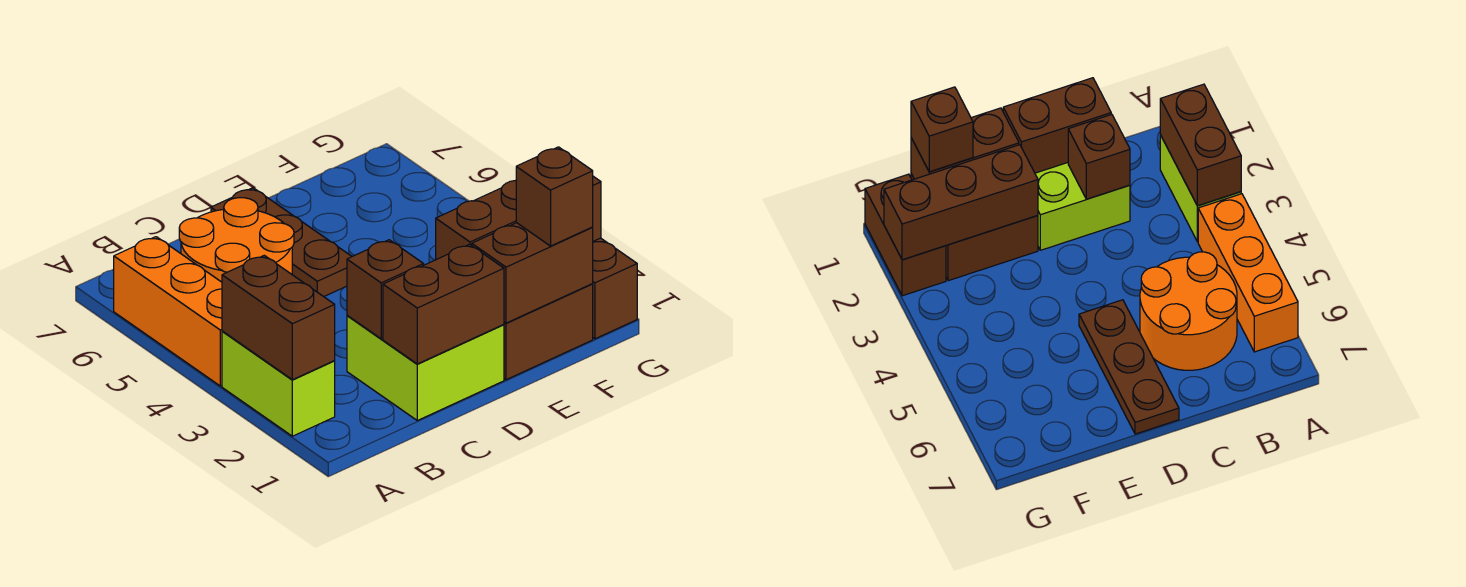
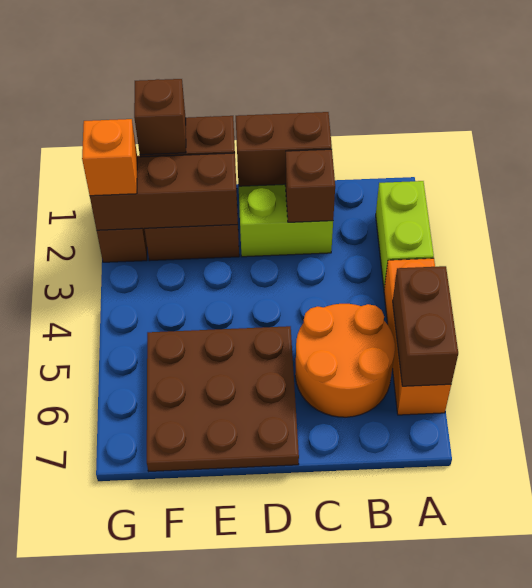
brown brick A2:A3 level 2 -> brown brick A5:A6 level 2
brown plate D5:D7 level 1 -> brown plate D5:F7 level 1
none -> orange brick G2 level 3

